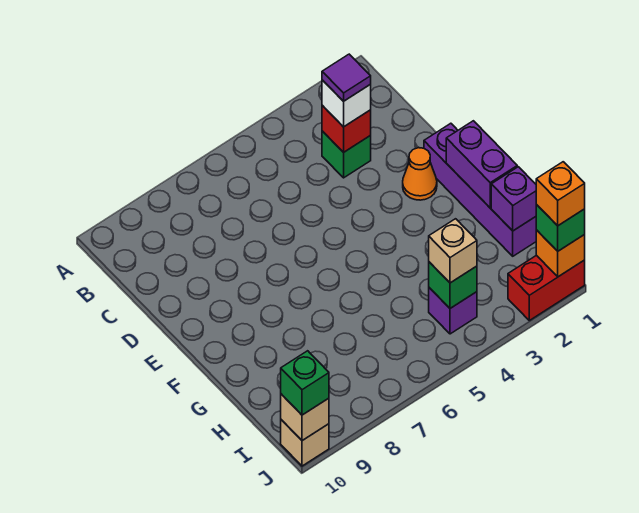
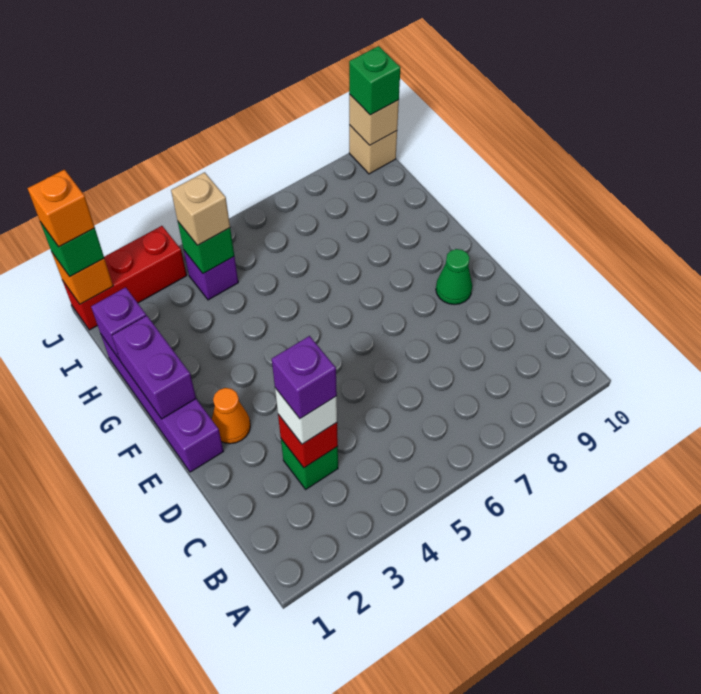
purple tile C3 level 4 -> purple brick C3 level 4
none -> green cone E9 level 1
red brick J1:J2 level 1 -> red brick J1:J3 level 1

